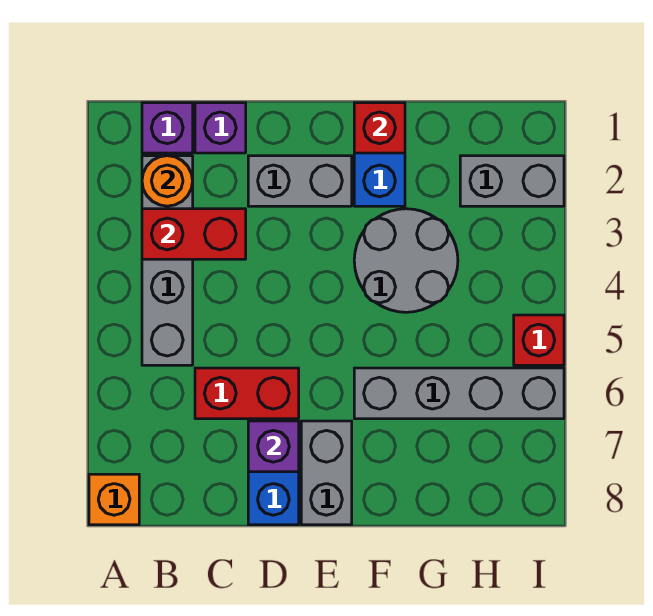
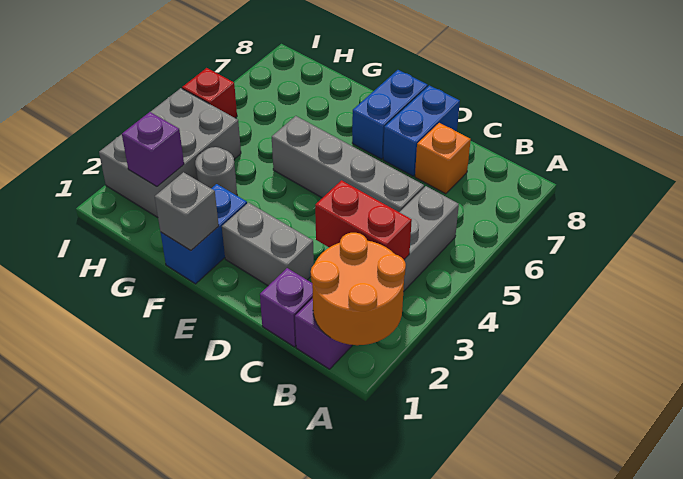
orange brick A8 level 1 -> orange brick C7 level 1
orange round brick B2 level 2 -> orange round brick A1:B2 level 2
red brick C6:D6 level 1 -> none
purple brick D7 level 2 -> purple brick H2 level 2
grey brick E7:E8 level 1 -> blue brick E7:E8 level 1
red brick F1 level 2 -> grey brick F1 level 2
grey round brick F3:G4 level 1 -> grey round brick G3 level 1
grey brick F6:I6 level 1 -> grey brick C5:F5 level 1
grey brick H2:I2 level 1 -> grey brick H2:I4 level 1

